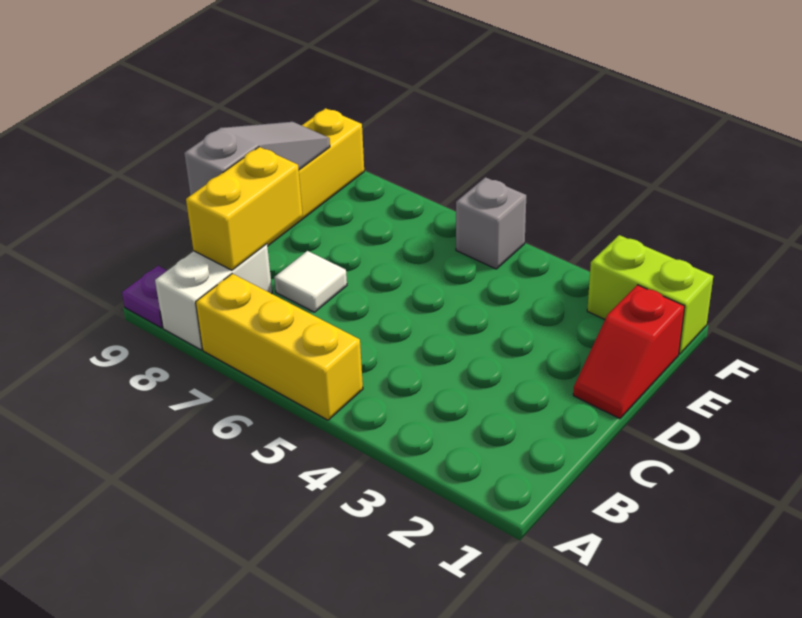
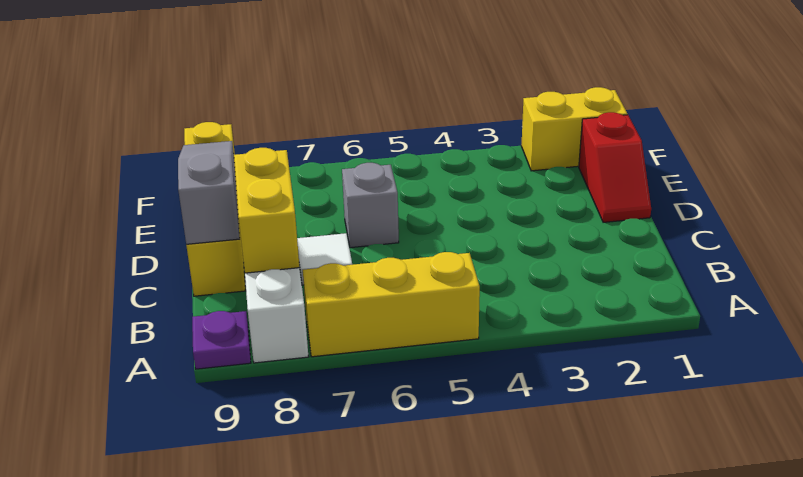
lime brick F1:F2 level 1 -> yellow brick F1:F2 level 1
grey brick F5 level 1 -> grey brick D6 level 1

